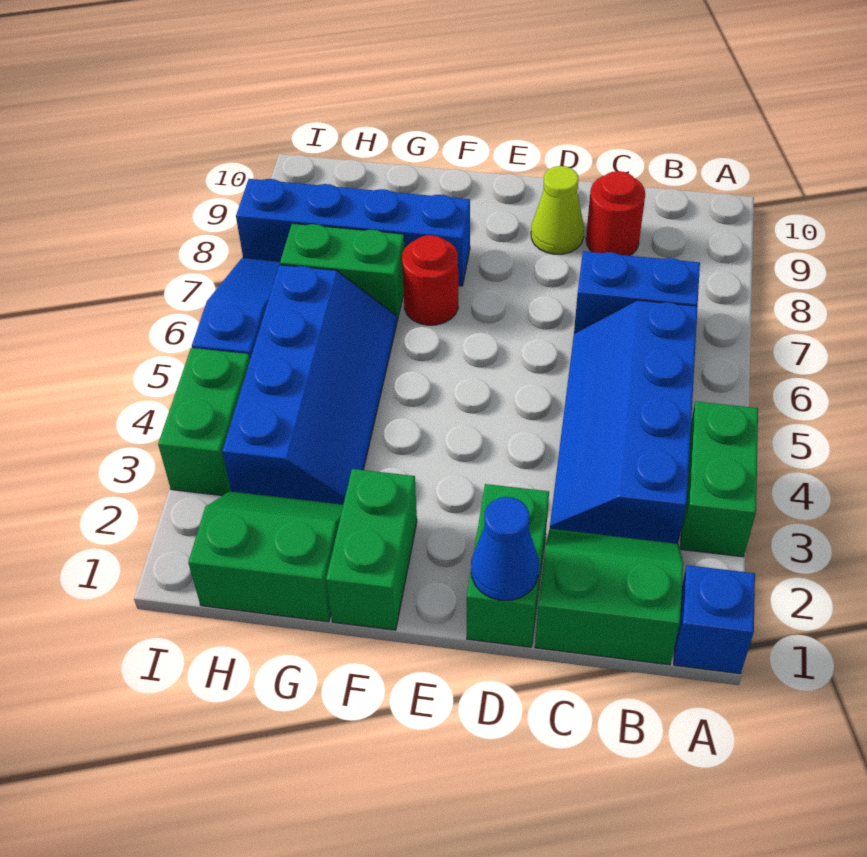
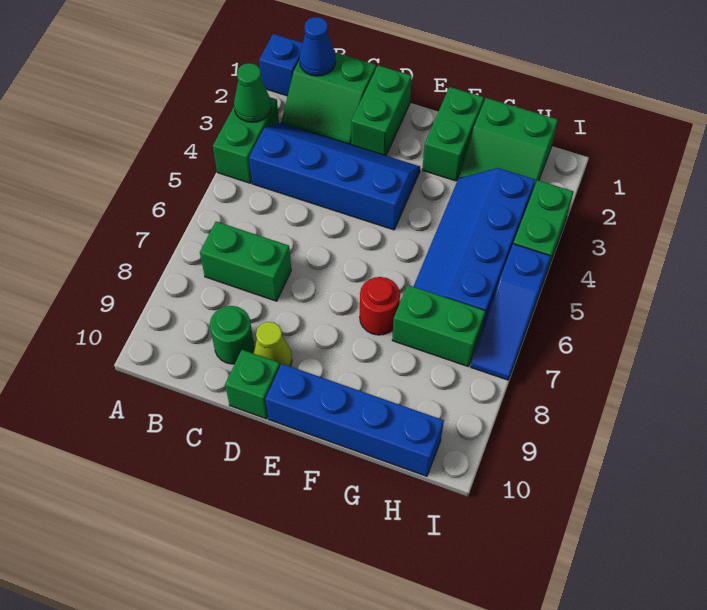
none -> green cone A3 level 2
blue slope B3:C6 level 1 top B -> blue slope B3:E4 level 1 top 4
blue brick B7:C7 level 1 -> green brick B7:C7 level 1
red round brick C9 level 1 -> green round brick C9 level 1
blue cone D1 level 2 -> blue cone B1 level 2
none -> green brick D10 level 1
blue brick F8:I8 level 1 -> blue brick E10:H10 level 1

